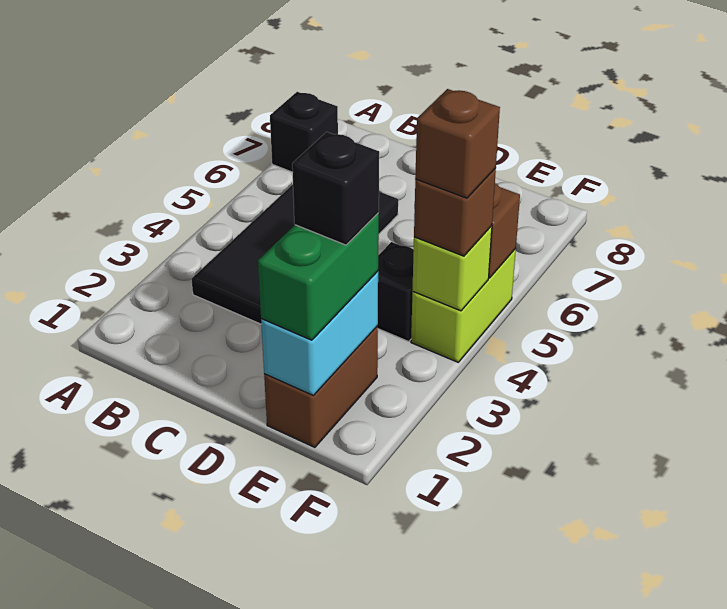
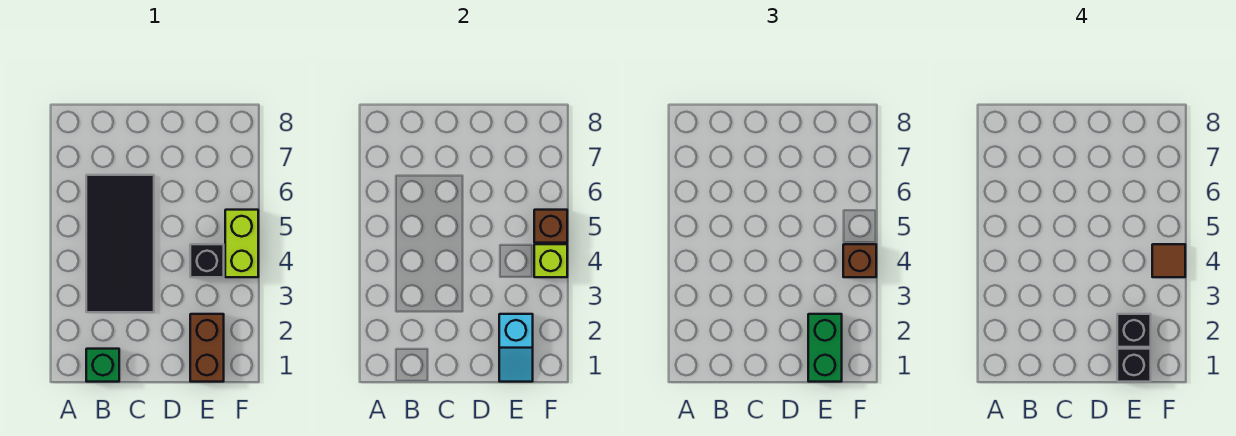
black brick A7 level 1 -> black brick E1 level 4
none -> green brick B1 level 1
cyan brick E1:E2 level 2 -> cyan slope E1:E2 level 2 top 2
brown brick F4 level 4 -> brown tile F4 level 4

